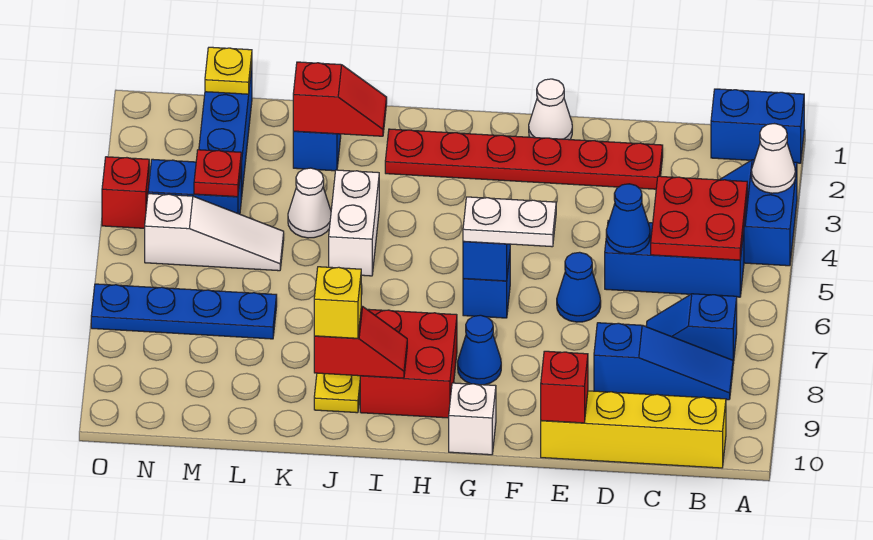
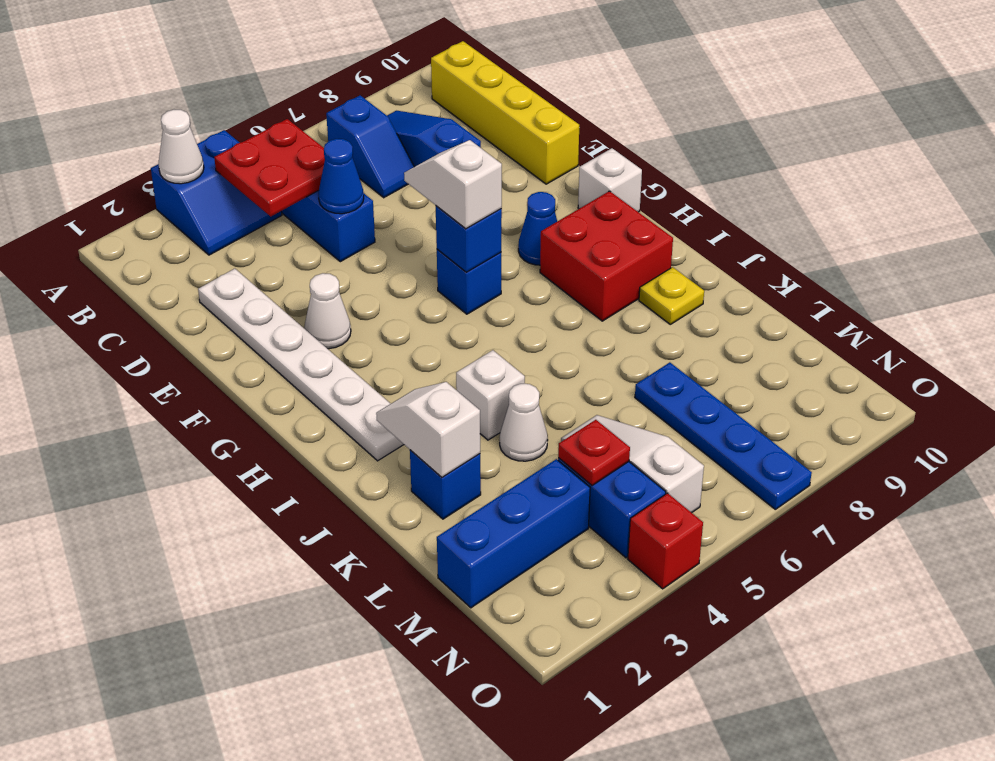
blue brick A1:B1 level 1 -> none
red plate D2:I2 level 1 -> white plate D2:I2 level 1
blue cone E6 level 1 -> none
red brick E10 level 2 -> none
white cone F1 level 1 -> white cone F3 level 1
white plate F6:G6 level 3 -> white slope F6:G6 level 3 top G
red slope I9:J9 level 2 top J -> none
red slope J2:K2 level 2 top K -> white slope J2:K2 level 2 top K
white brick J4:J5 level 1 -> white brick J4 level 1
yellow brick J9 level 3 -> none
yellow plate M1 level 2 -> none

